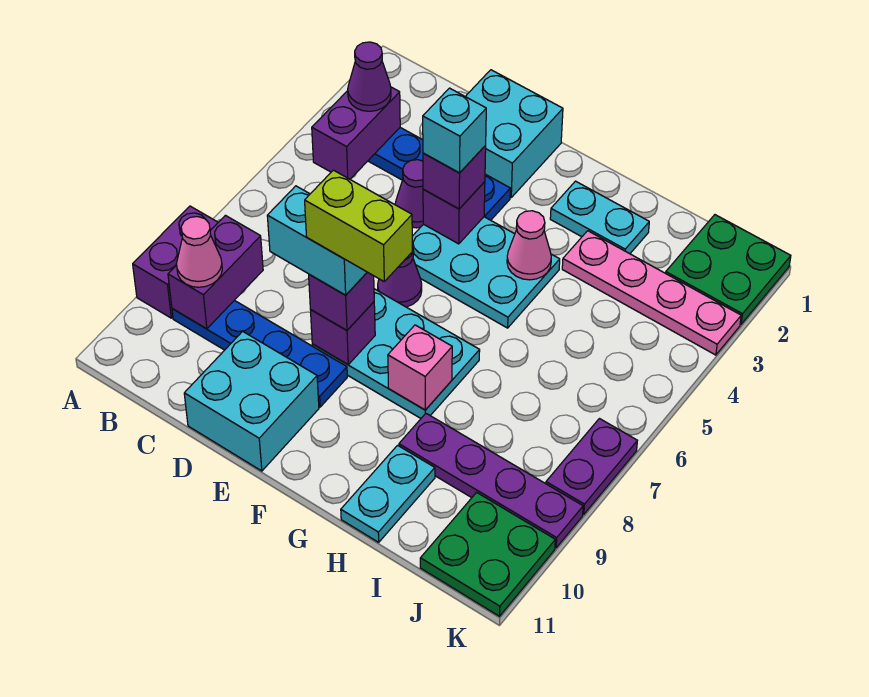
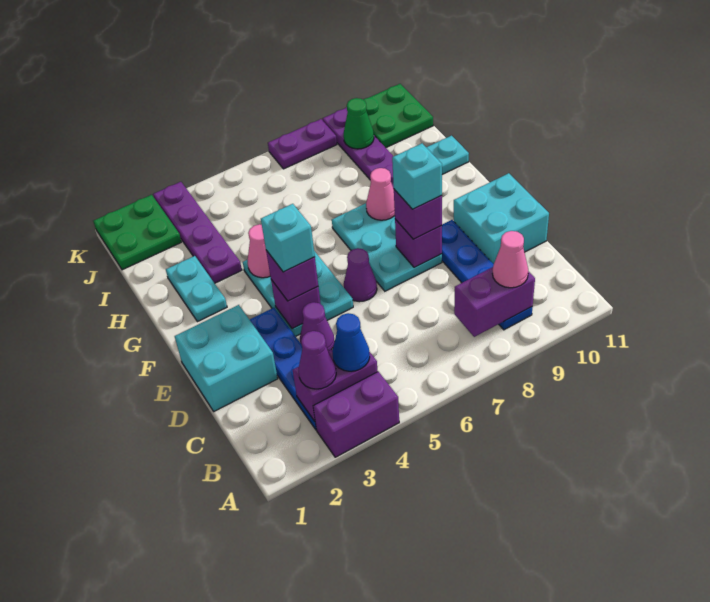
purple brick A8:A9 level 1 -> purple brick A3:A4 level 1
none -> blue cone B4 level 3
cyan brick D8:E8 level 4 -> cyan brick E8 level 4
lime brick E8:F8 level 5 -> none
pink brick G8 level 2 -> pink cone G8 level 2
pink plate H3:K3 level 1 -> purple plate H3:K3 level 1
none -> green cone J9 level 2

